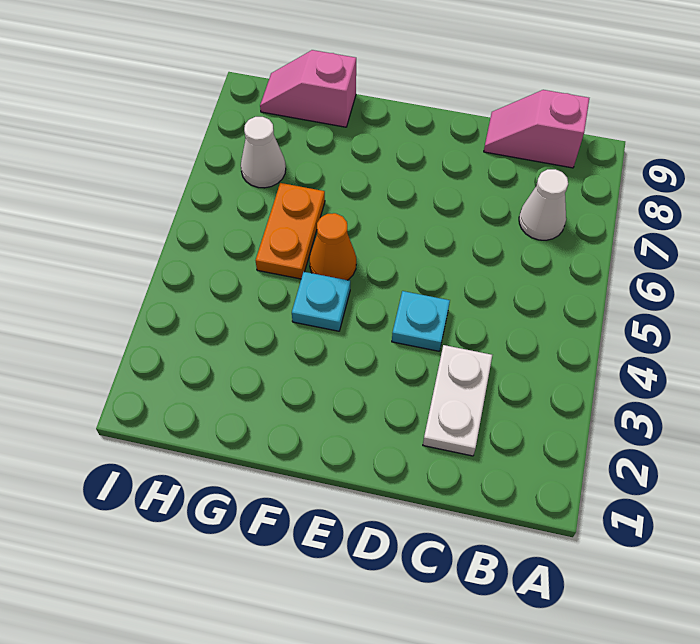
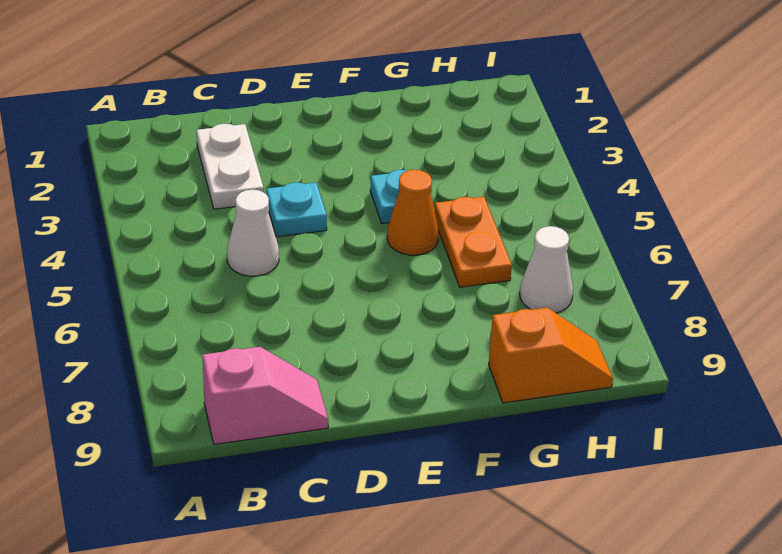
white cone B7 level 1 -> white cone C5 level 1
pink slope G9:H9 level 1 top G -> orange slope G9:H9 level 1 top G

